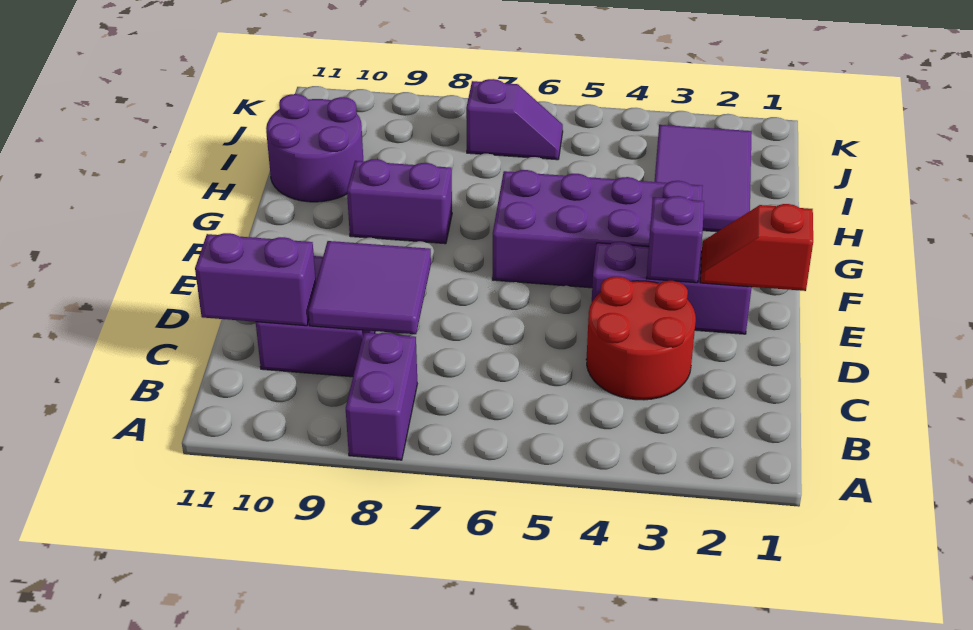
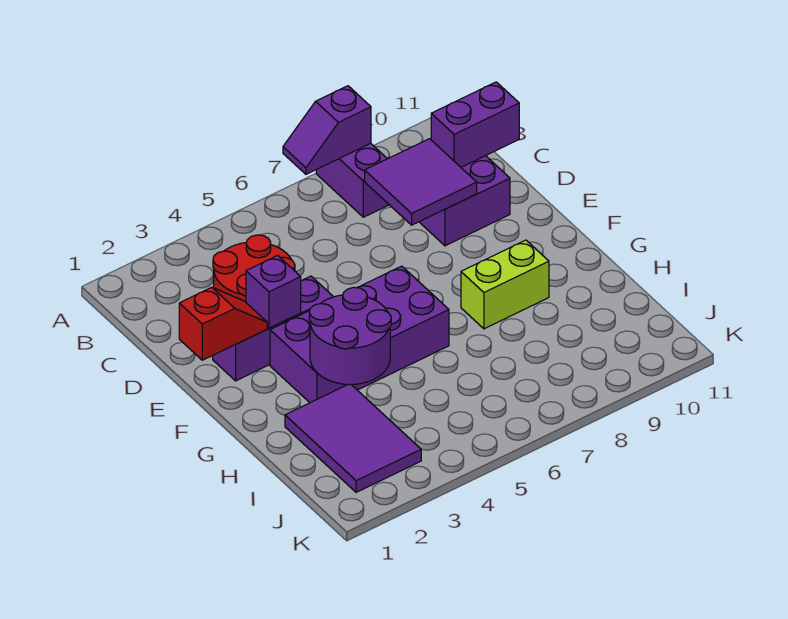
purple brick G8:G9 level 1 -> lime brick G8:G9 level 1
purple round brick H10:I11 level 1 -> purple round brick G3:H4 level 2
purple slope J6:J7 level 1 top 7 -> purple slope A7:A8 level 2 top 8

